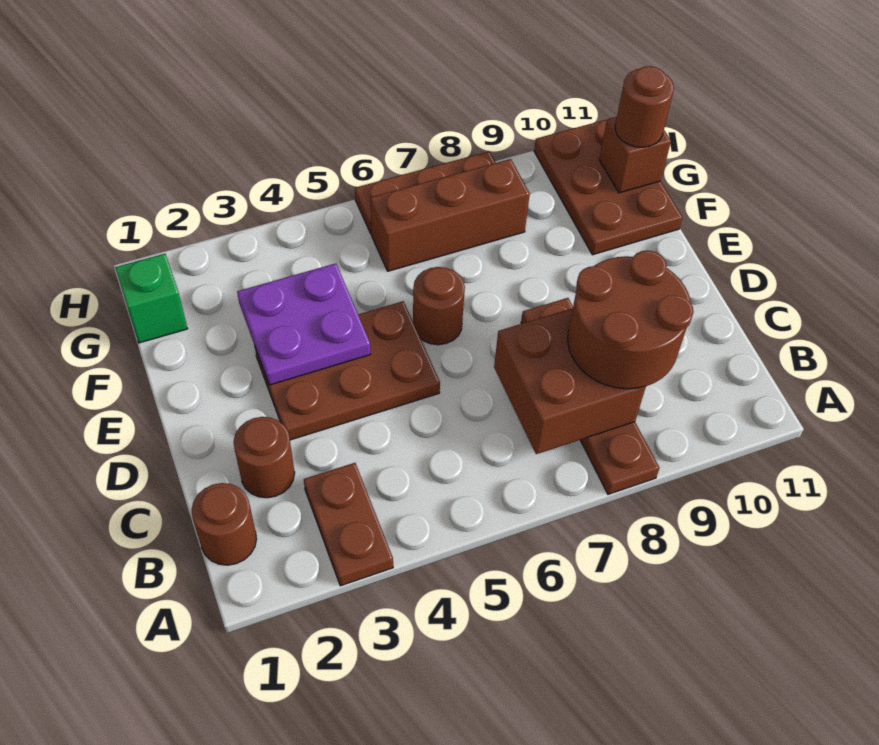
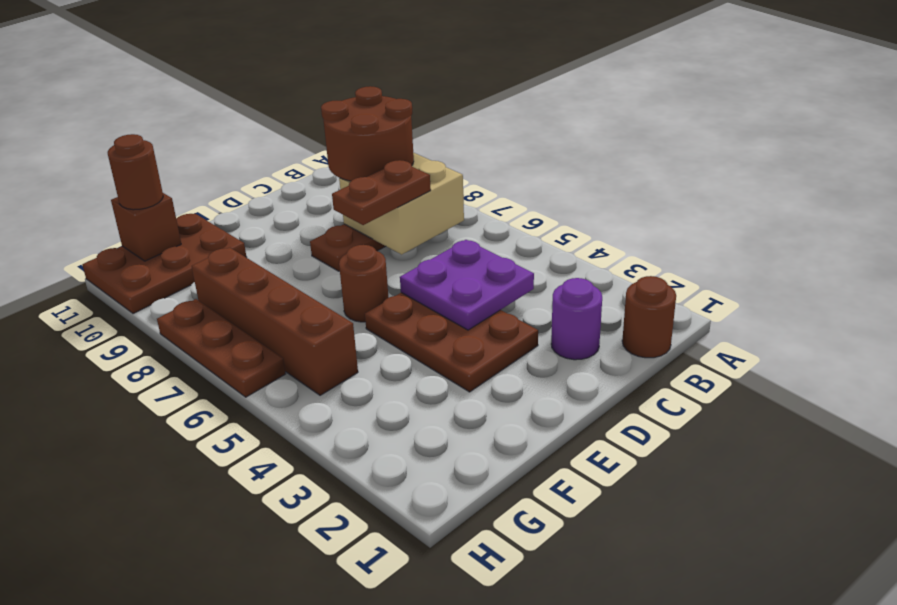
brown plate A3:B3 level 1 -> brown plate C7:D7 level 3
brown brick B7:C8 level 2 -> tan brick B7:C8 level 2
brown round brick C2 level 1 -> purple round brick C2 level 1
purple plate E3:F4 level 2 -> purple plate C4:D5 level 2
green brick G1 level 1 -> none
brown brick G6:G8 level 1 -> brown brick G5:G8 level 1

